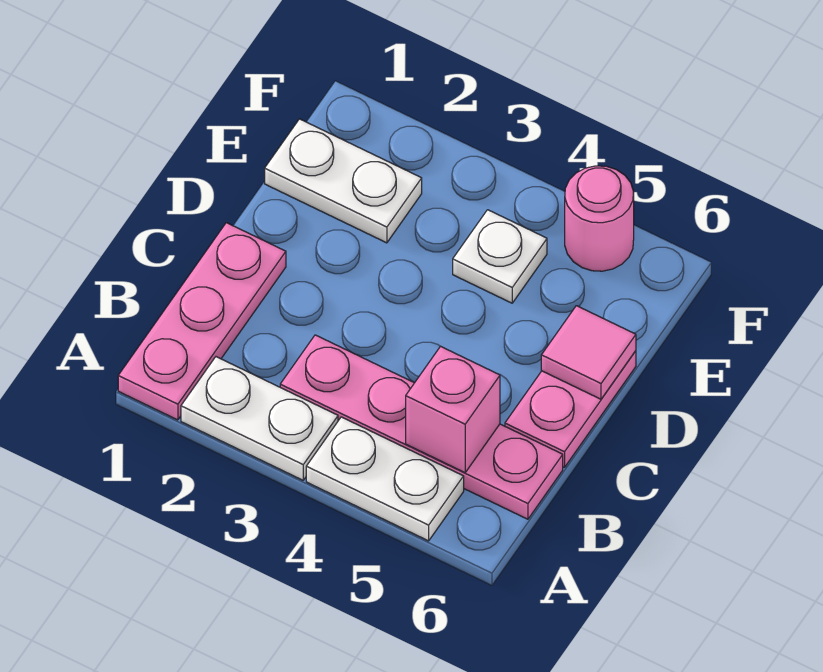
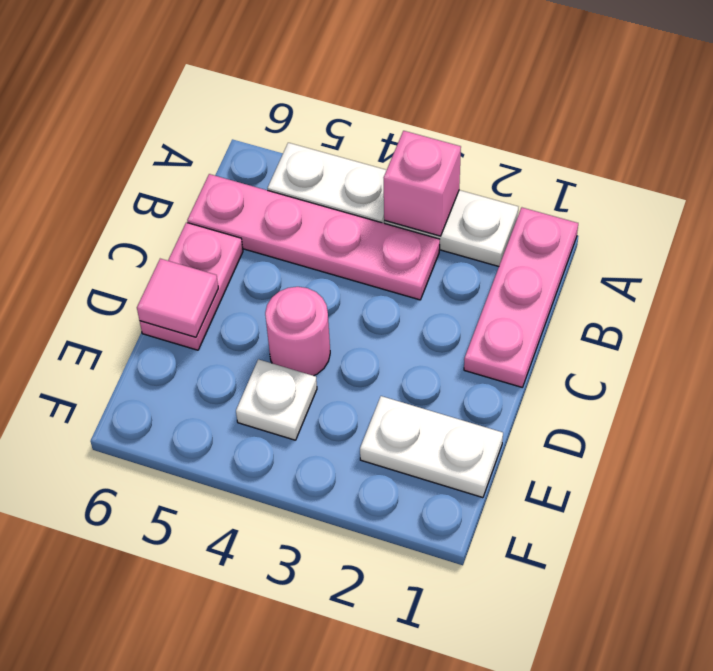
pink brick B5 level 2 -> pink brick A3 level 2
pink round brick F5 level 1 -> pink round brick D4 level 1

